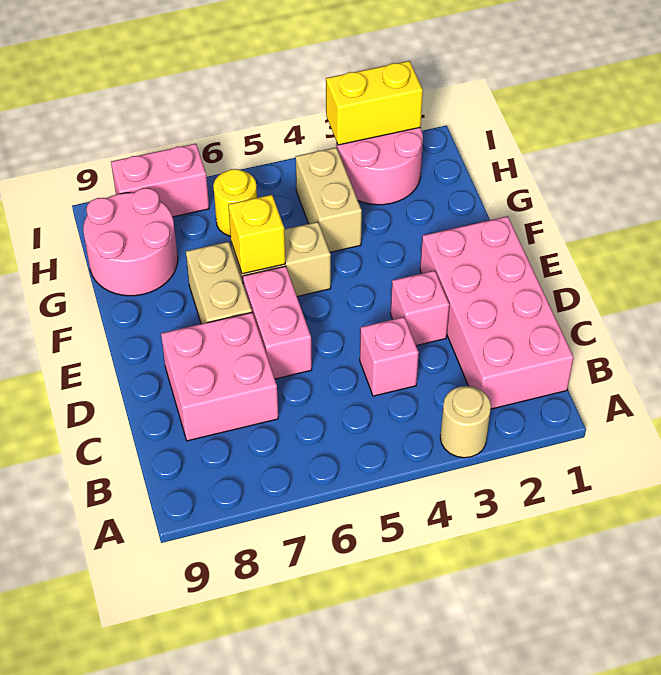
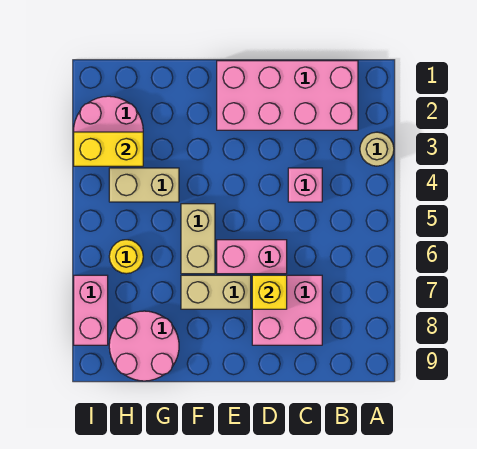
pink brick D3 level 1 -> none
yellow brick F6 level 2 -> yellow brick D7 level 2
yellow brick I2:I3 level 2 -> yellow brick H3:I3 level 2

